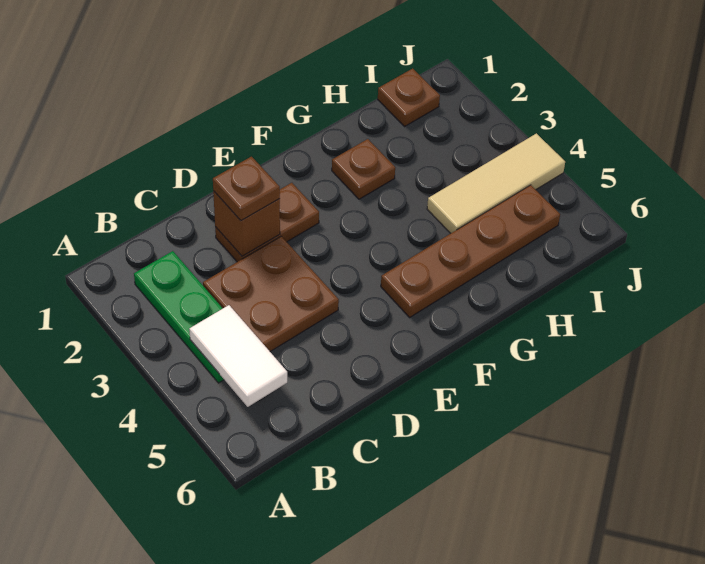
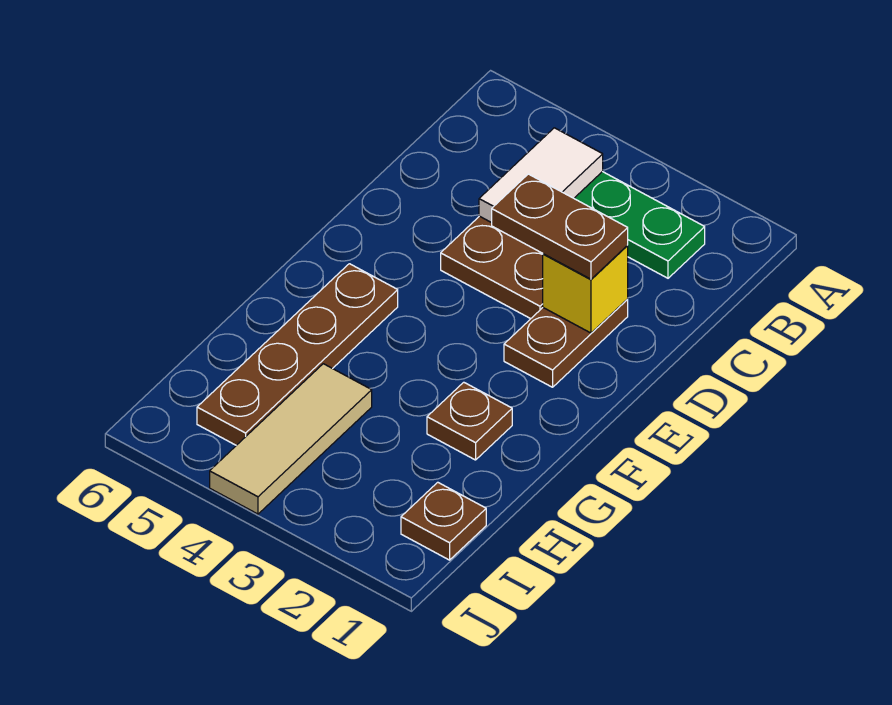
white tile B4:B5 level 2 -> white tile B4:C4 level 2
brown brick D2 level 2 -> yellow brick D2 level 2
brown plate D2 level 3 -> brown plate D2:D3 level 3

